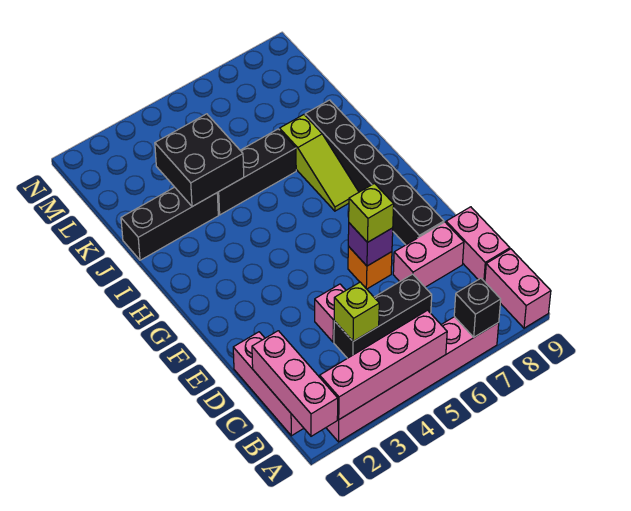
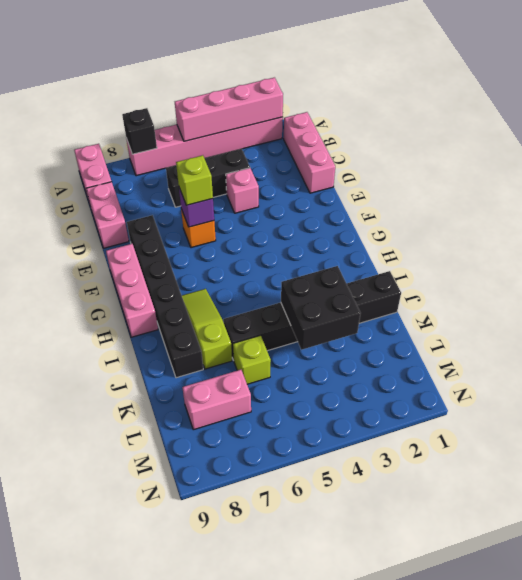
pink brick A1:C1 level 2 -> pink brick F9:H9 level 1
lime brick C4 level 2 -> lime brick K6 level 1
pink brick D7:D8 level 1 -> pink brick L7:L8 level 1

